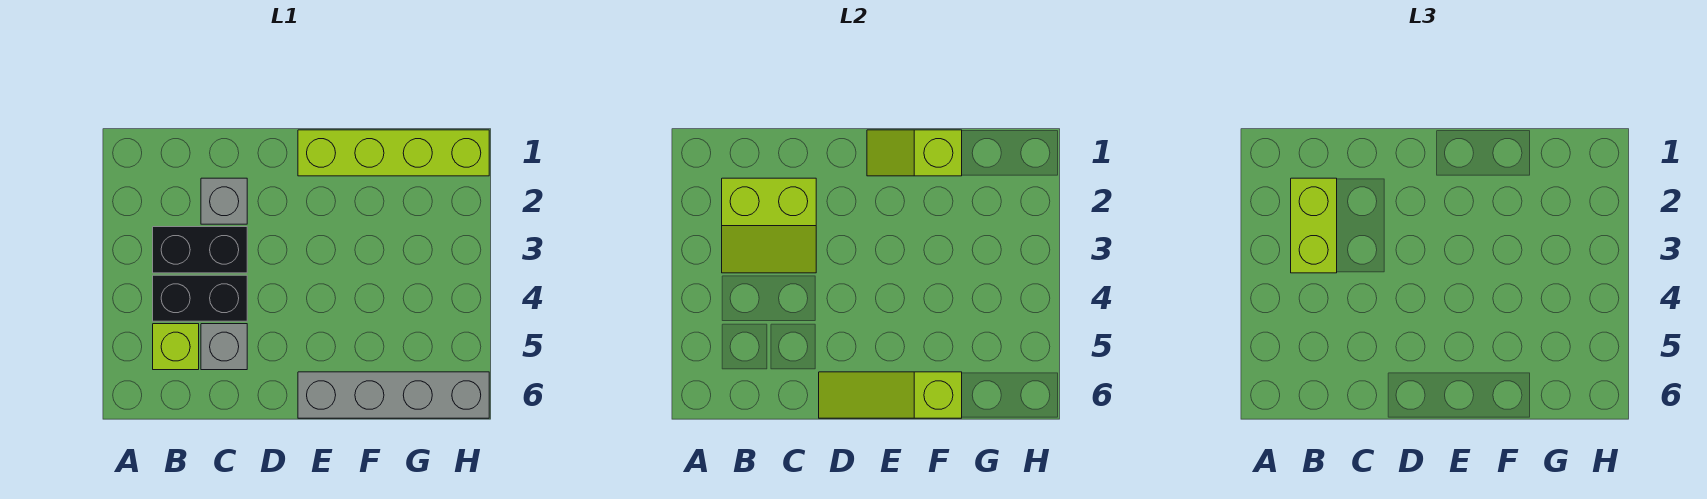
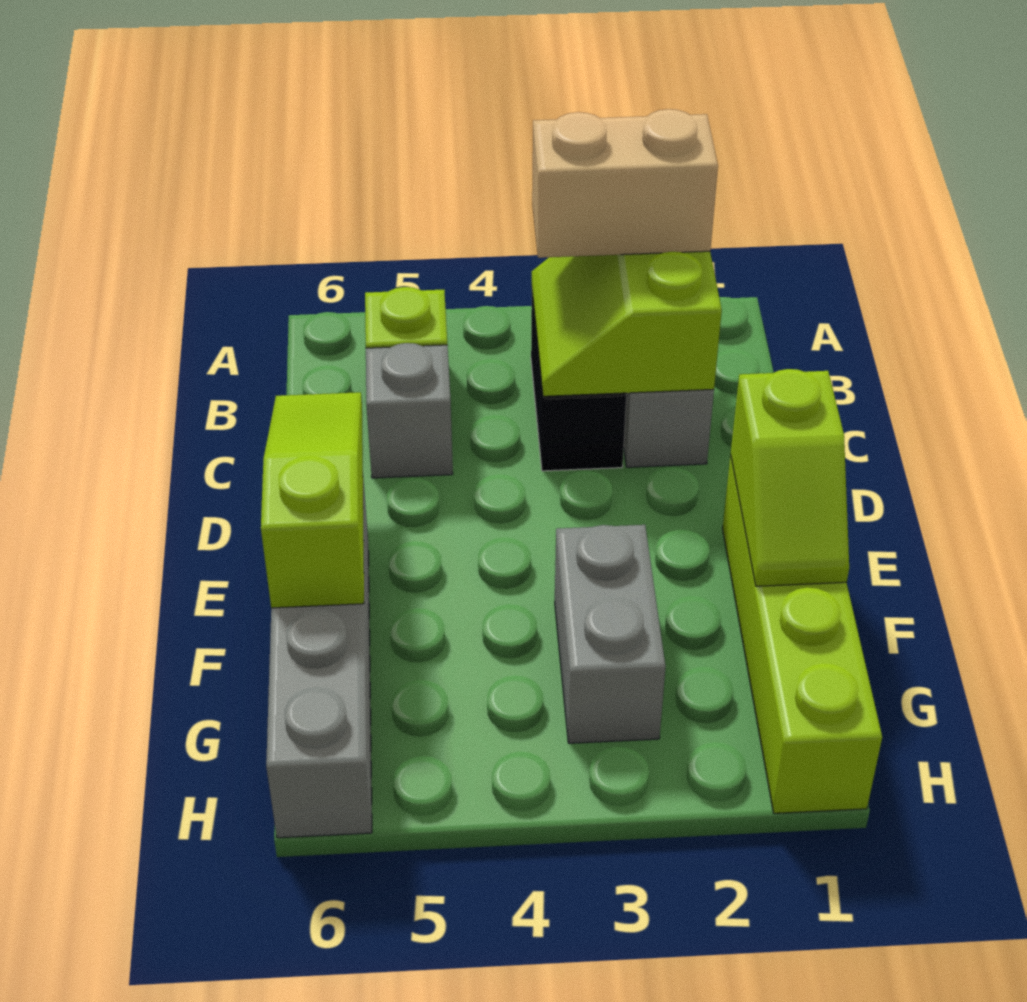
lime brick B2:B3 level 3 -> tan brick B2:B3 level 3
black brick B4:C4 level 1 -> none
lime slope E1:F1 level 2 top F -> lime slope E1:F1 level 2 top E
none -> grey brick F3:G3 level 1

